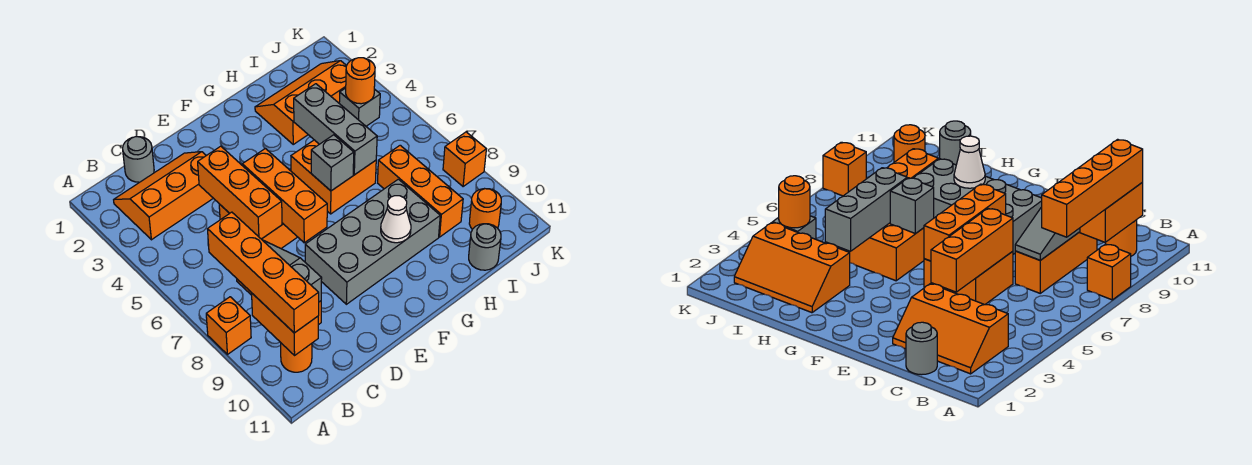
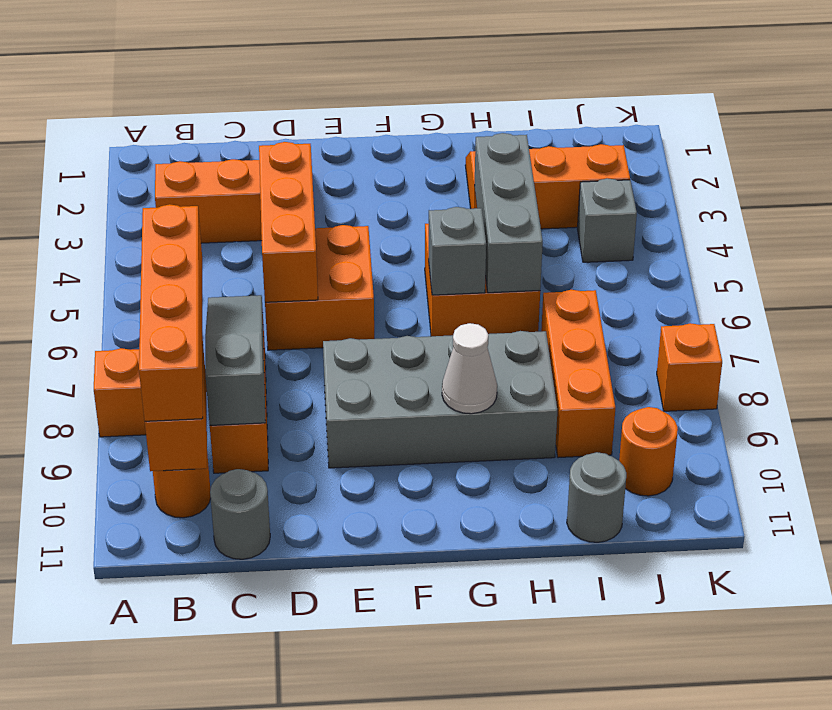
grey round brick C1 level 1 -> grey round brick C11 level 1
orange brick E5:E7 level 2 -> none
orange round brick J4 level 2 -> none

